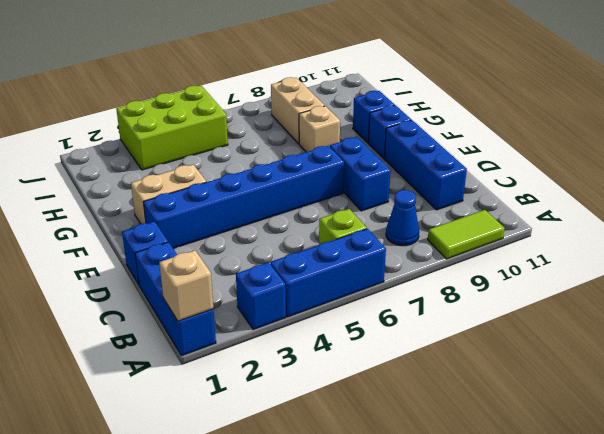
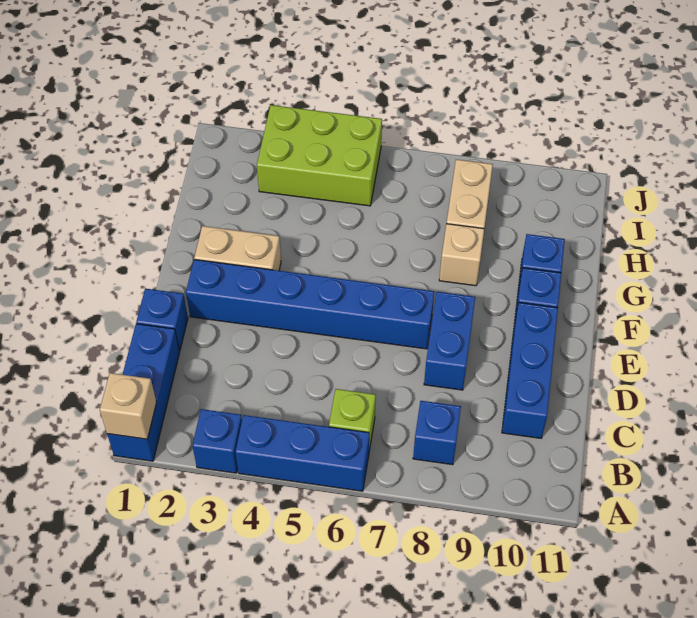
lime tile A9:A10 level 1 -> none
blue cone B8 level 1 -> blue brick B8 level 1

